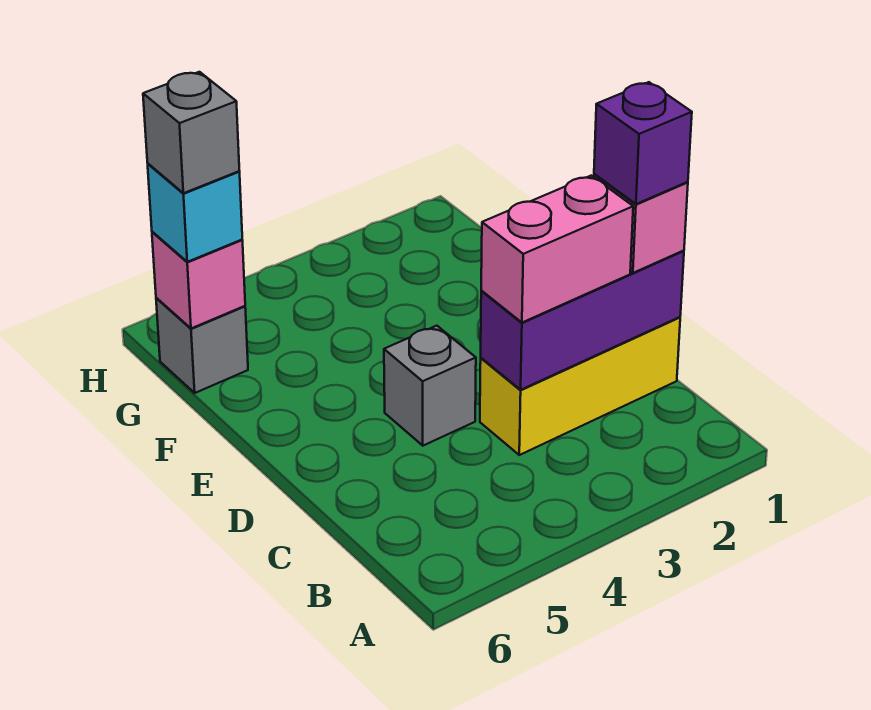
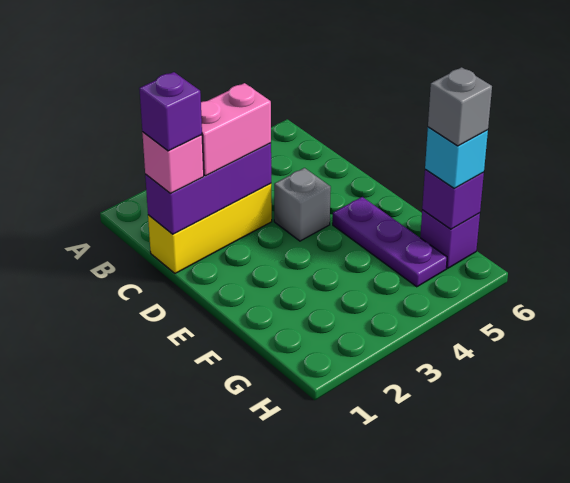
none -> purple plate E5:G5 level 1
grey brick G6 level 1 -> purple brick G6 level 1
pink brick G6 level 2 -> purple brick G6 level 2

